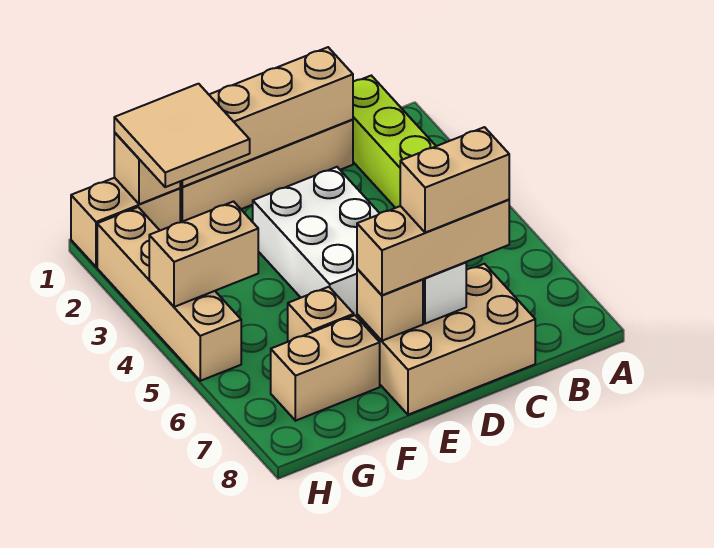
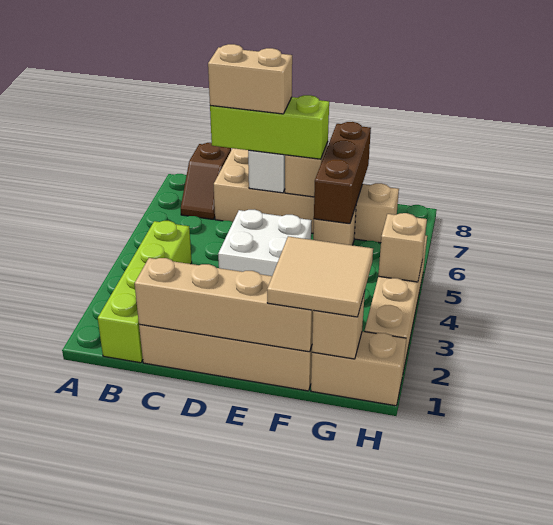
none -> brown slope B7:B8 level 1 top 8
tan brick C7:E7 level 3 -> lime brick C7:E7 level 3
white brick D3:E5 level 1 -> white brick D4:E5 level 1
none -> brown brick F6:F8 level 2
tan brick G4:H4 level 2 -> tan brick H4 level 2

